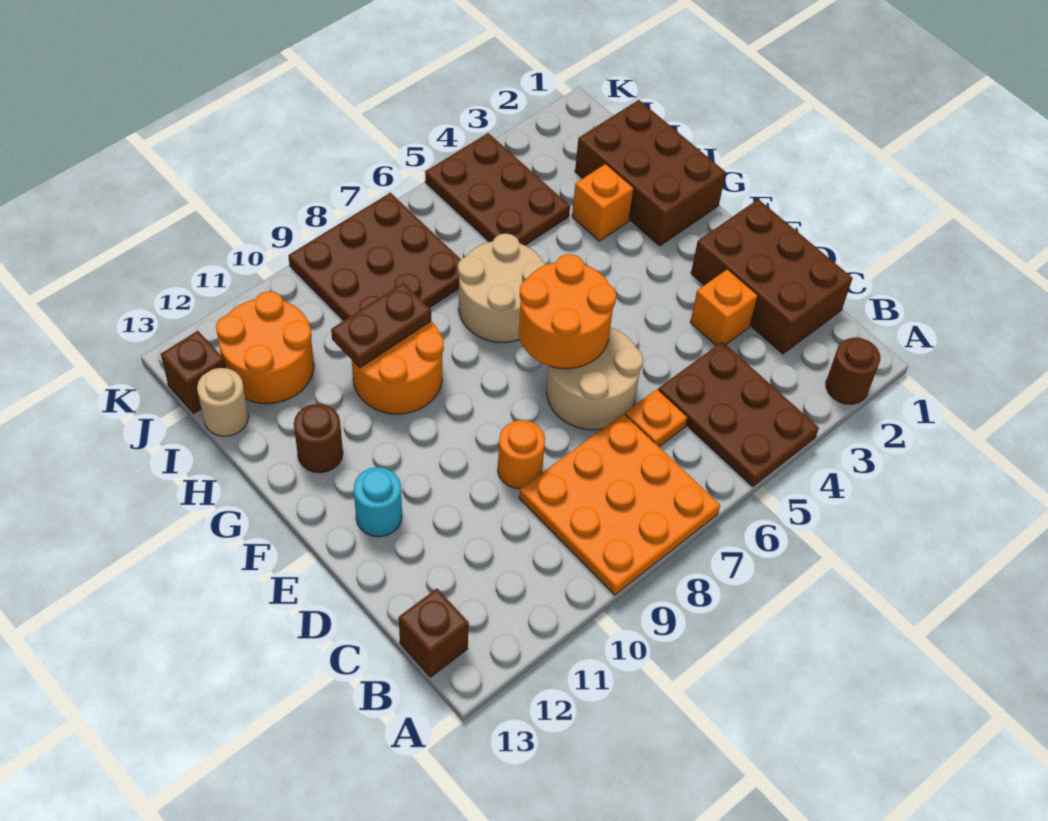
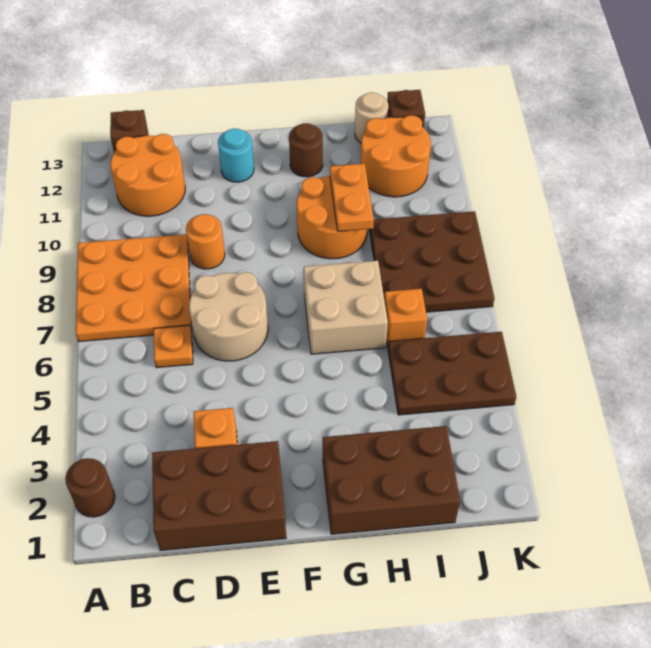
brown plate A4:C5 level 1 -> none
orange round brick E6:F7 level 2 -> orange round brick B11:C12 level 1
tan round brick G6:H7 level 1 -> tan brick G6:H7 level 1
orange brick H3 level 1 -> orange brick I6 level 1
brown plate H9:H10 level 2 -> orange plate H9:H10 level 2

